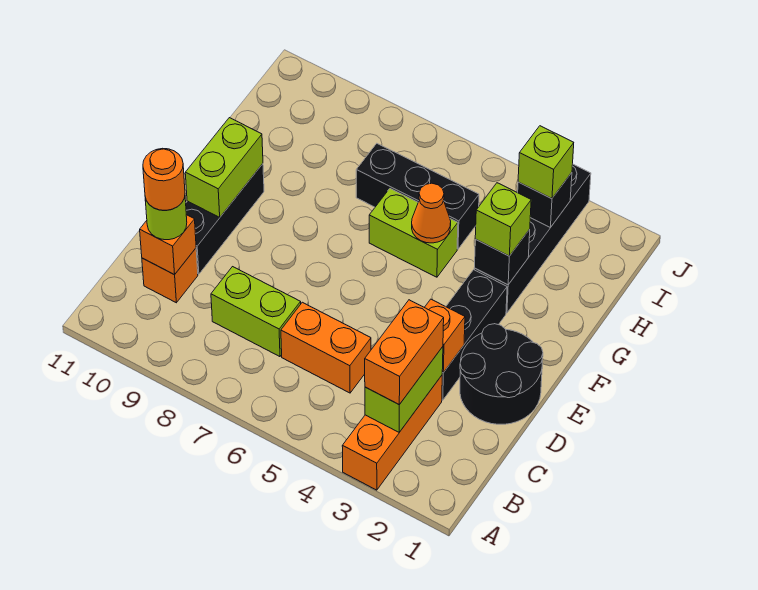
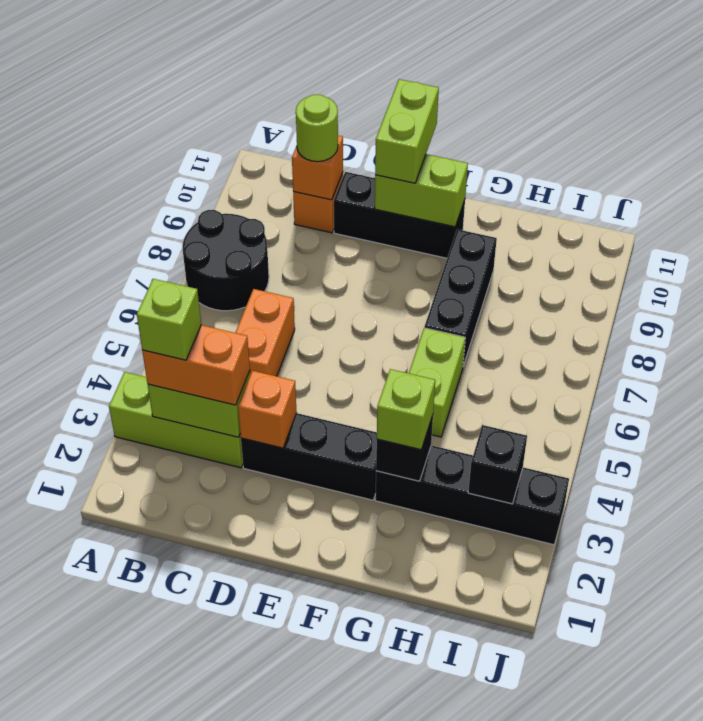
orange brick A3:C3 level 1 -> lime brick A3:C3 level 1
lime brick C7:C8 level 1 -> lime brick E10:E11 level 3
orange round brick C10 level 4 -> none
black round brick D1:E2 level 1 -> black round brick A7:B8 level 1
orange cone G5 level 2 -> none
black brick H5:H7 level 1 -> black brick G7:G9 level 1
lime brick I3 level 3 -> lime brick B3 level 4

